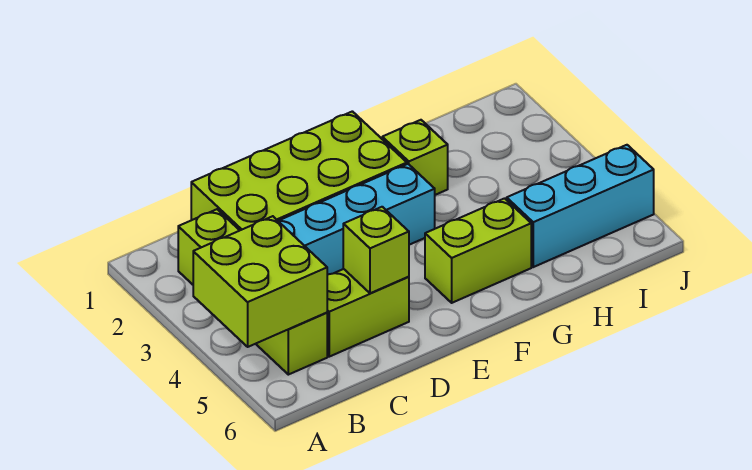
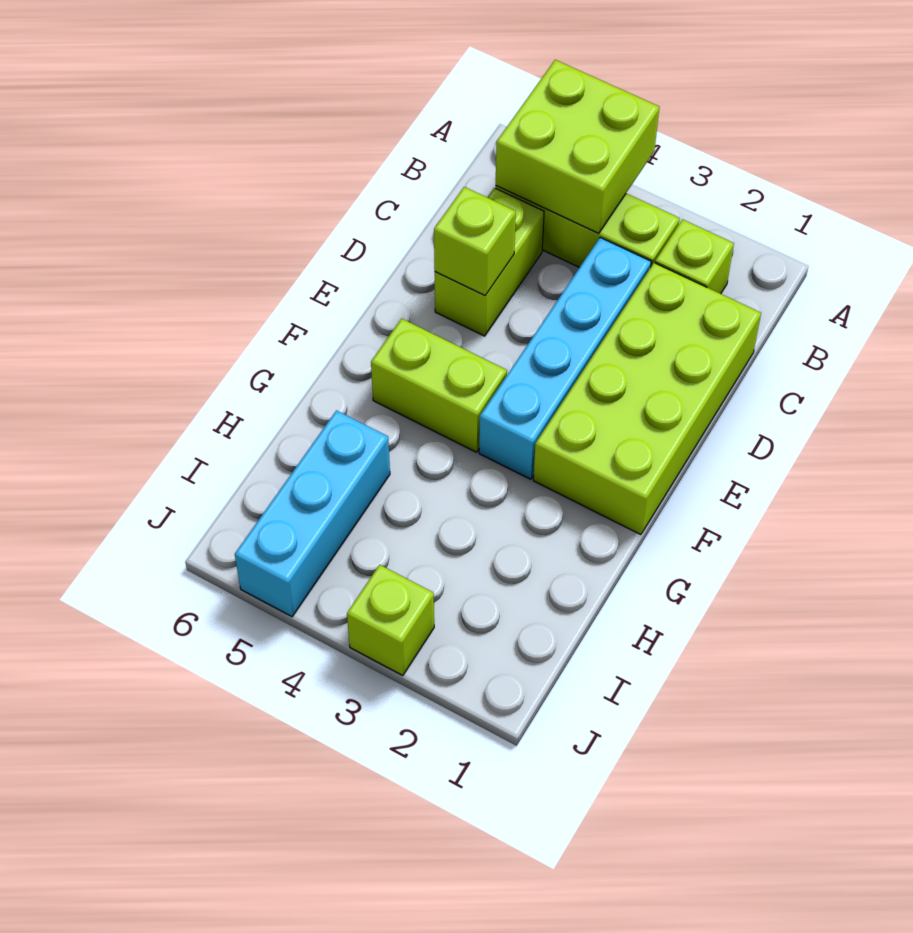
lime brick F5:G5 level 1 -> lime brick F4:F5 level 1
lime brick G2 level 1 -> lime brick J3 level 1

